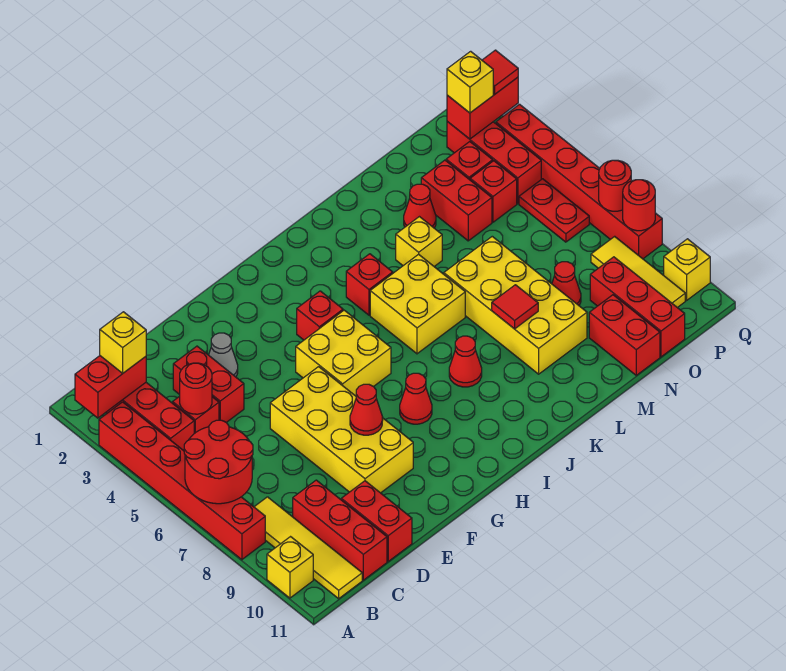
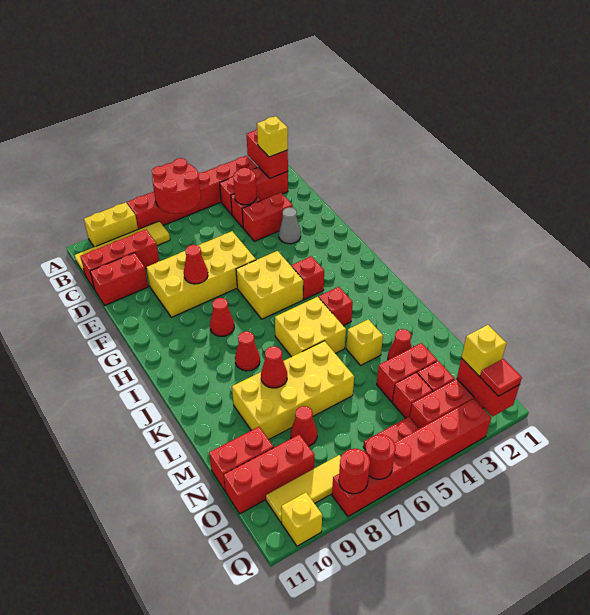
yellow brick A10 level 1 -> yellow brick A9:A10 level 1
red tile L8 level 2 -> red cone L8 level 2

